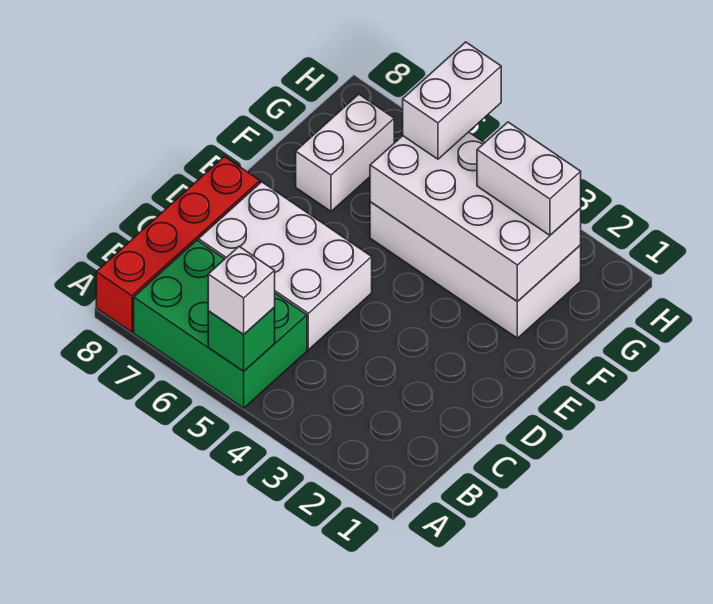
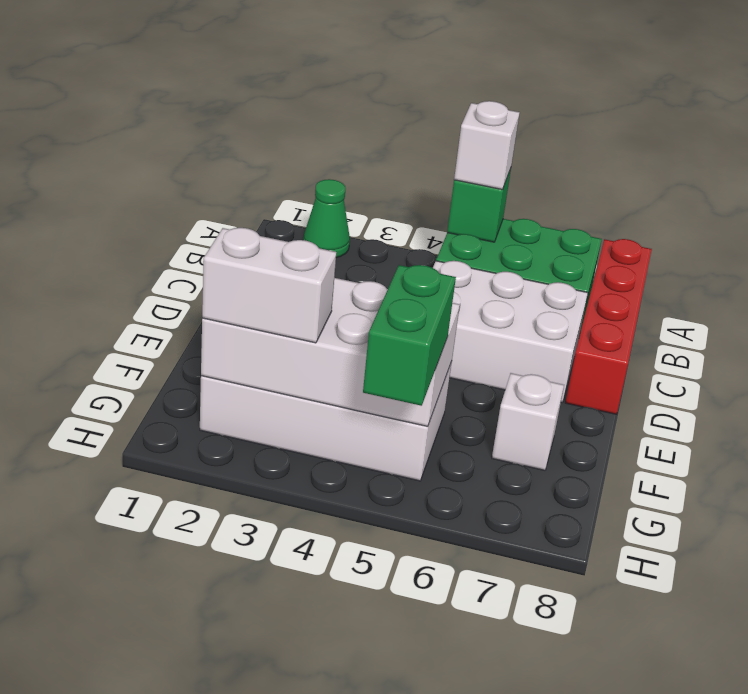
none -> green cone A2 level 1
white brick F7:G7 level 1 -> white brick F7 level 1
white brick G5:H5 level 3 -> green brick G5:H5 level 3

